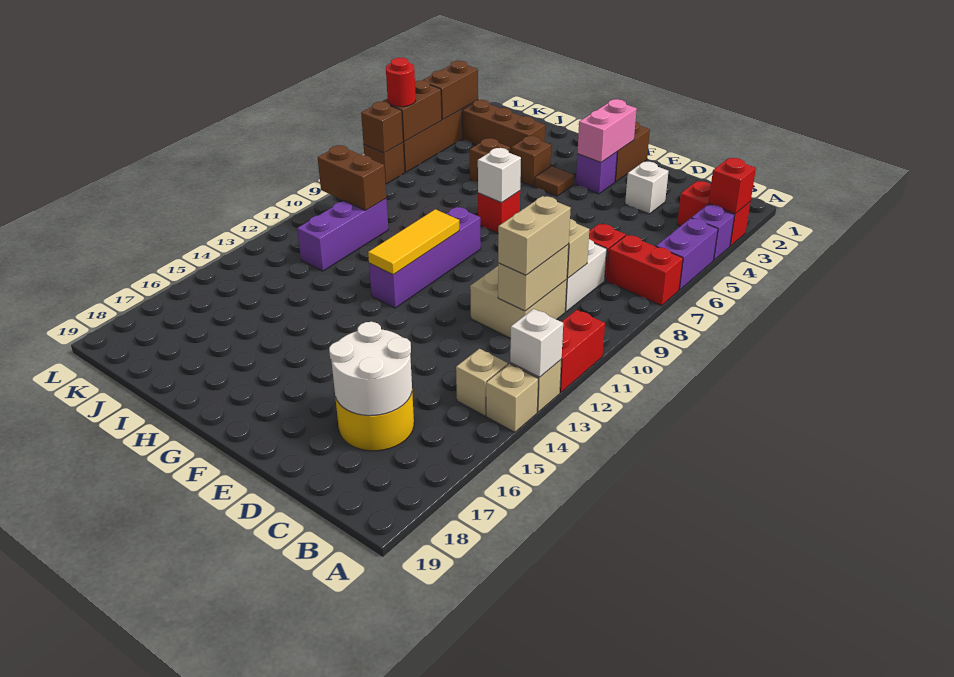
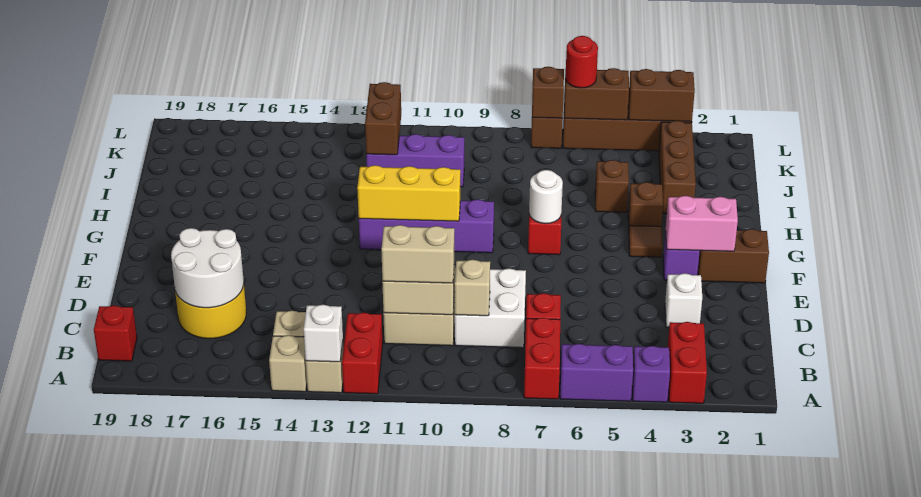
red brick A3 level 2 -> red brick B19 level 1
red brick A11:A12 level 1 -> red brick A12:B12 level 1
white brick G7 level 2 -> white round brick G7 level 2
yellow tile G10:G12 level 2 -> yellow brick G10:G12 level 2
brown brick J10:K10 level 2 -> brown brick J12:K12 level 2

